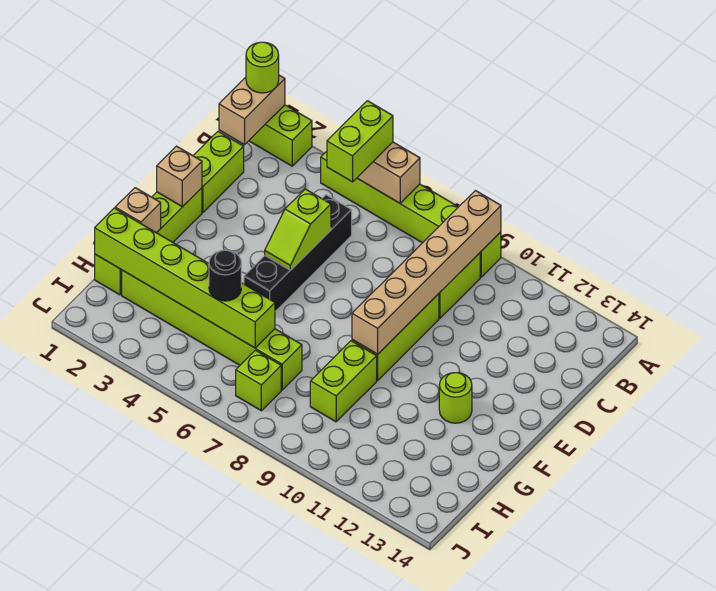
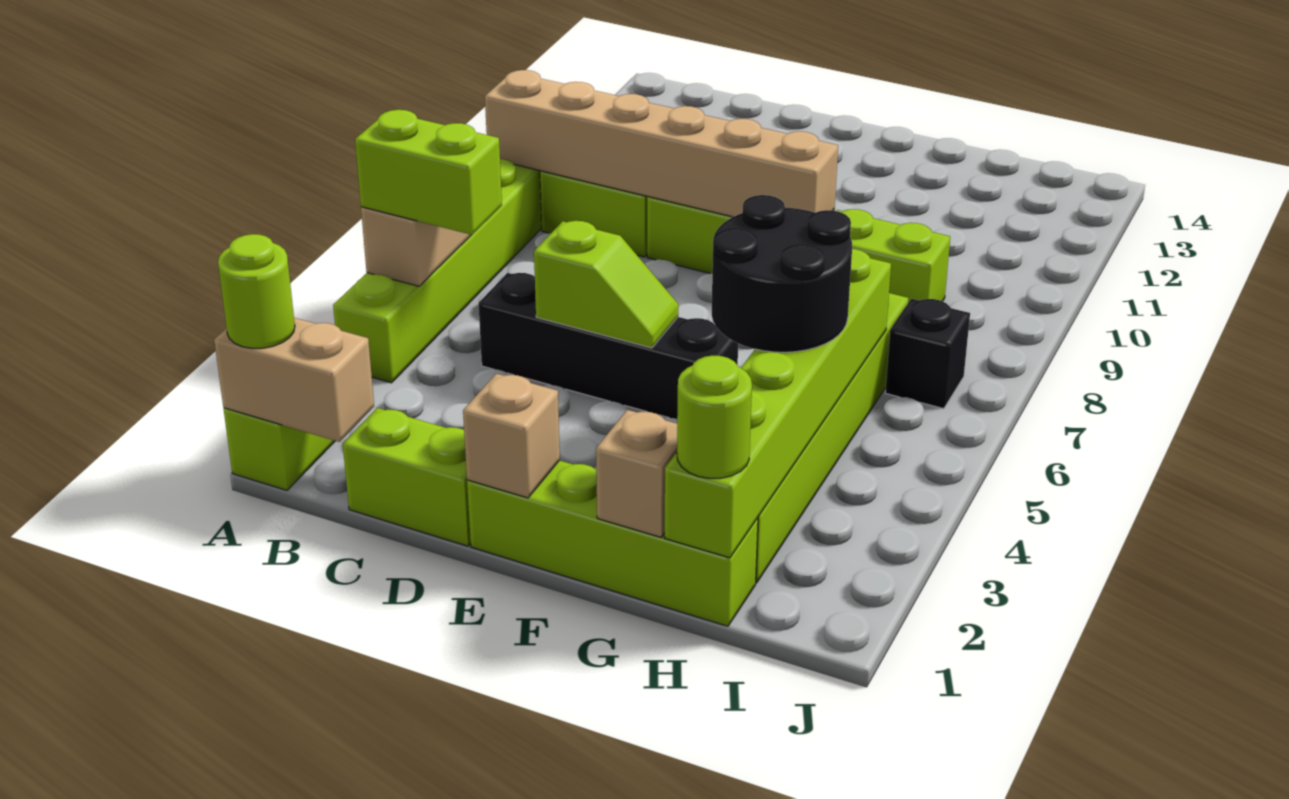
lime round brick F12 level 1 -> lime round brick H1 level 3
black round brick H5 level 3 -> black round brick G4:H5 level 3
lime brick I7 level 1 -> black brick I7 level 1

